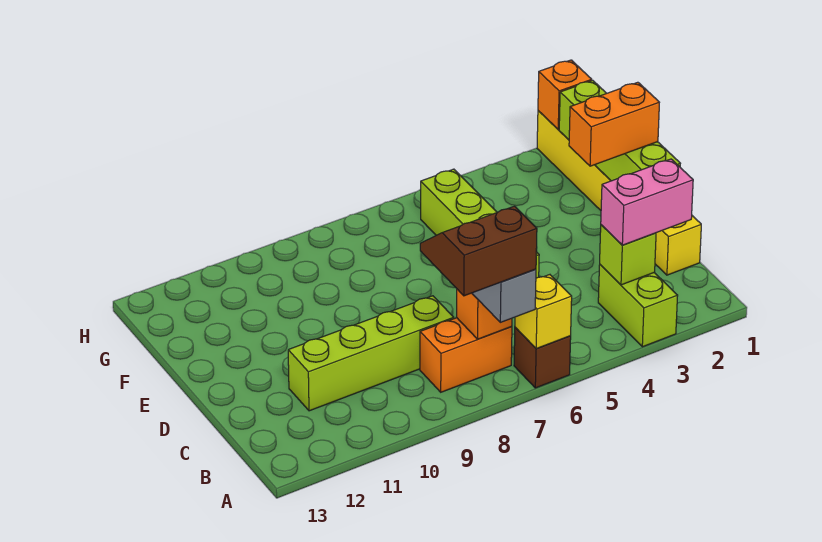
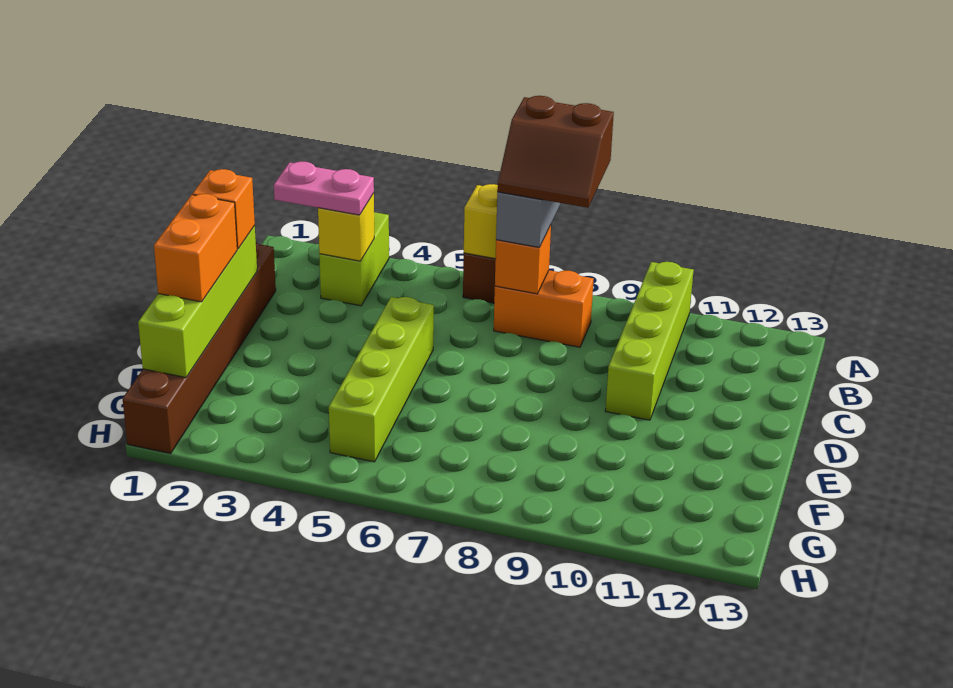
pink brick B2:B3 level 3 -> pink plate B2:B3 level 3
lime brick B3 level 2 -> yellow brick B3 level 2
yellow brick C1:H1 level 1 -> brown brick C1:H1 level 1
lime brick C8:C11 level 1 -> lime brick A10:D10 level 1
orange brick E1:E2 level 3 -> orange brick E1:F1 level 3
orange brick H1 level 2 -> orange brick D1 level 3

